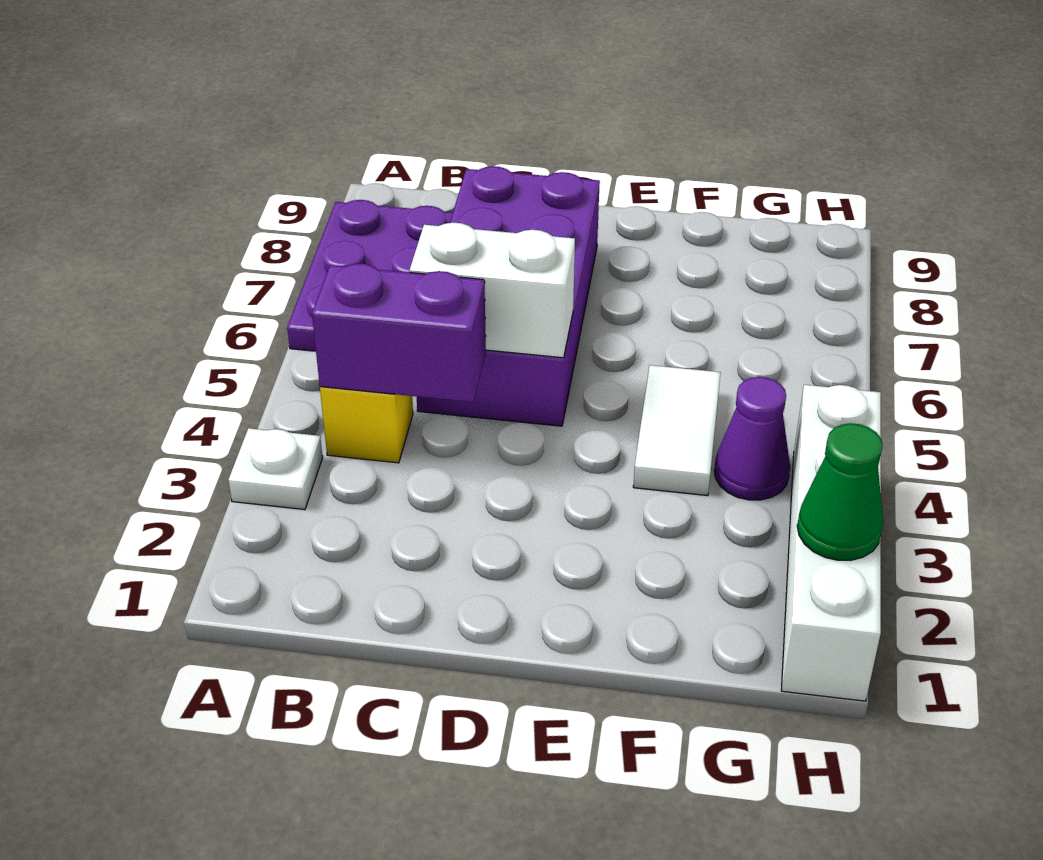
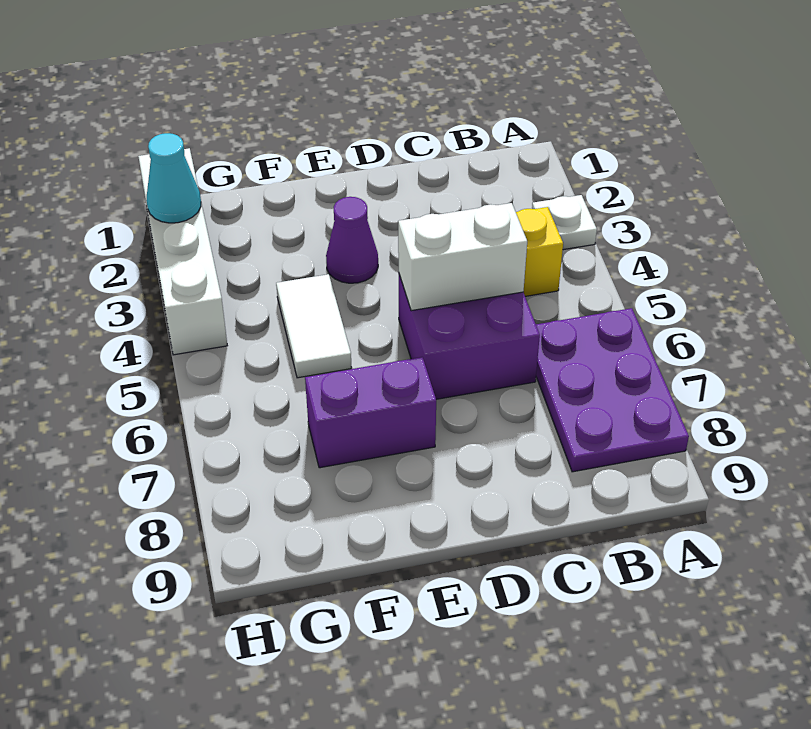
purple brick B4:C4 level 2 -> purple brick E7:F7 level 1
purple brick C5:D8 level 1 -> purple brick C5:D6 level 1
purple cone G4 level 1 -> purple cone E3 level 1
green cone H2 level 2 -> cyan cone H2 level 2

